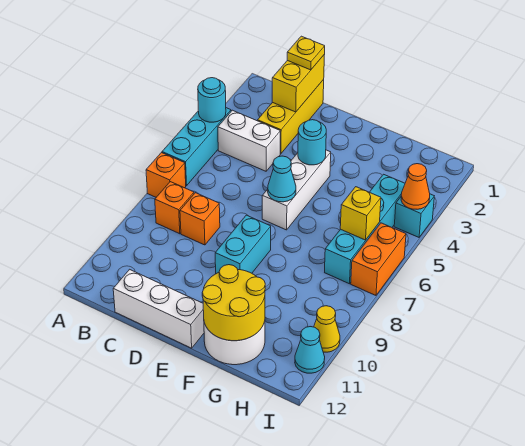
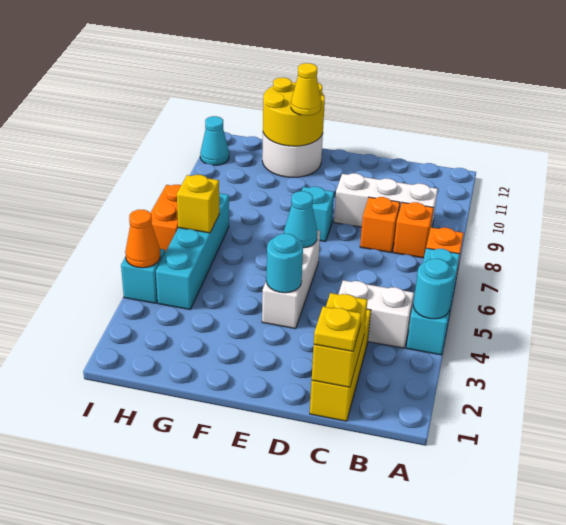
white brick C12:E12 level 1 -> white brick B9:D9 level 1
cyan brick E8:E9 level 1 -> cyan brick E8 level 1
yellow cone I10 level 1 -> yellow cone F11 level 3

